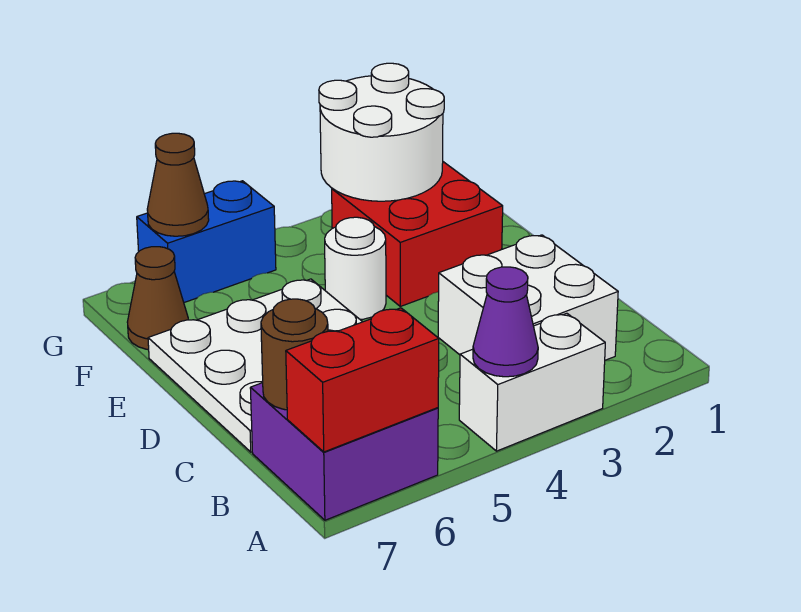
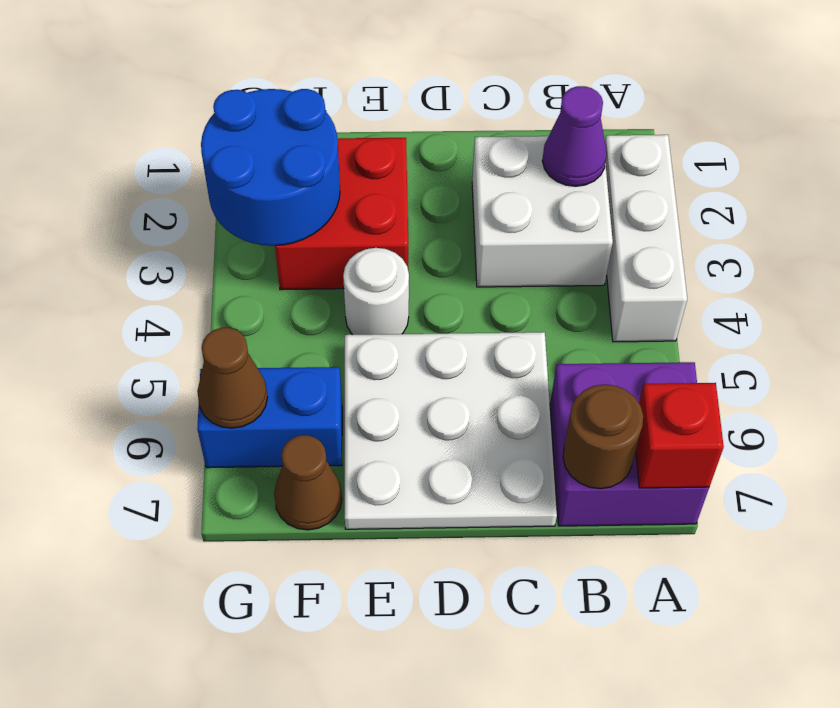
white brick A3:A4 level 1 -> white brick A2:A4 level 1
purple cone A4 level 2 -> purple cone B2 level 2
red brick A6:A7 level 2 -> red brick A7 level 2
white round brick F2:G3 level 2 -> blue round brick F2:G3 level 2
blue brick G5:G6 level 1 -> blue brick F6:G6 level 1

